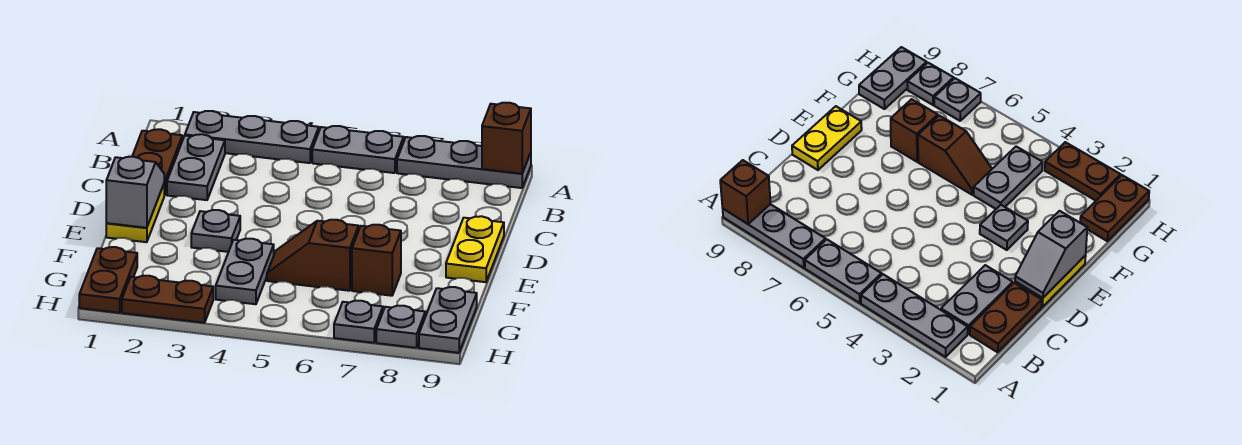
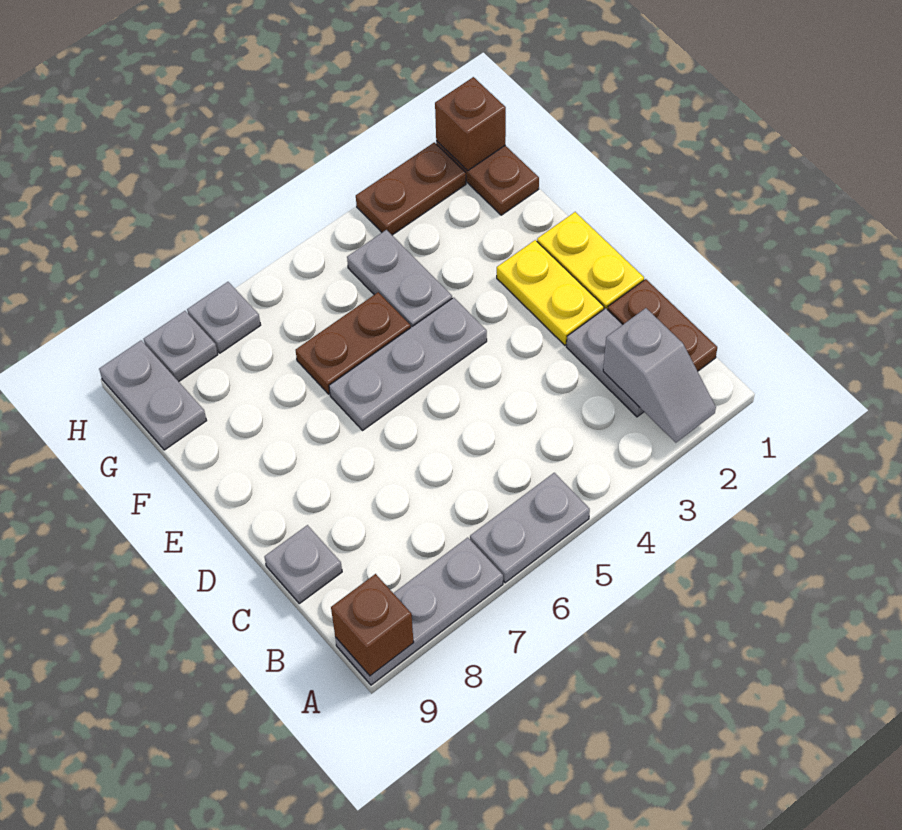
grey plate A2:A4 level 1 -> grey plate E4:E6 level 1
grey slope D1:E1 level 2 top E -> grey slope A2:B2 level 2 top B
yellow plate D9:E9 level 1 -> yellow plate D2:E2 level 1
grey plate E3 level 1 -> grey plate C9 level 1
brown slope F5:F6 level 1 top 6 -> brown plate F5:F6 level 1
brown brick F7 level 1 -> brown brick H1 level 2

